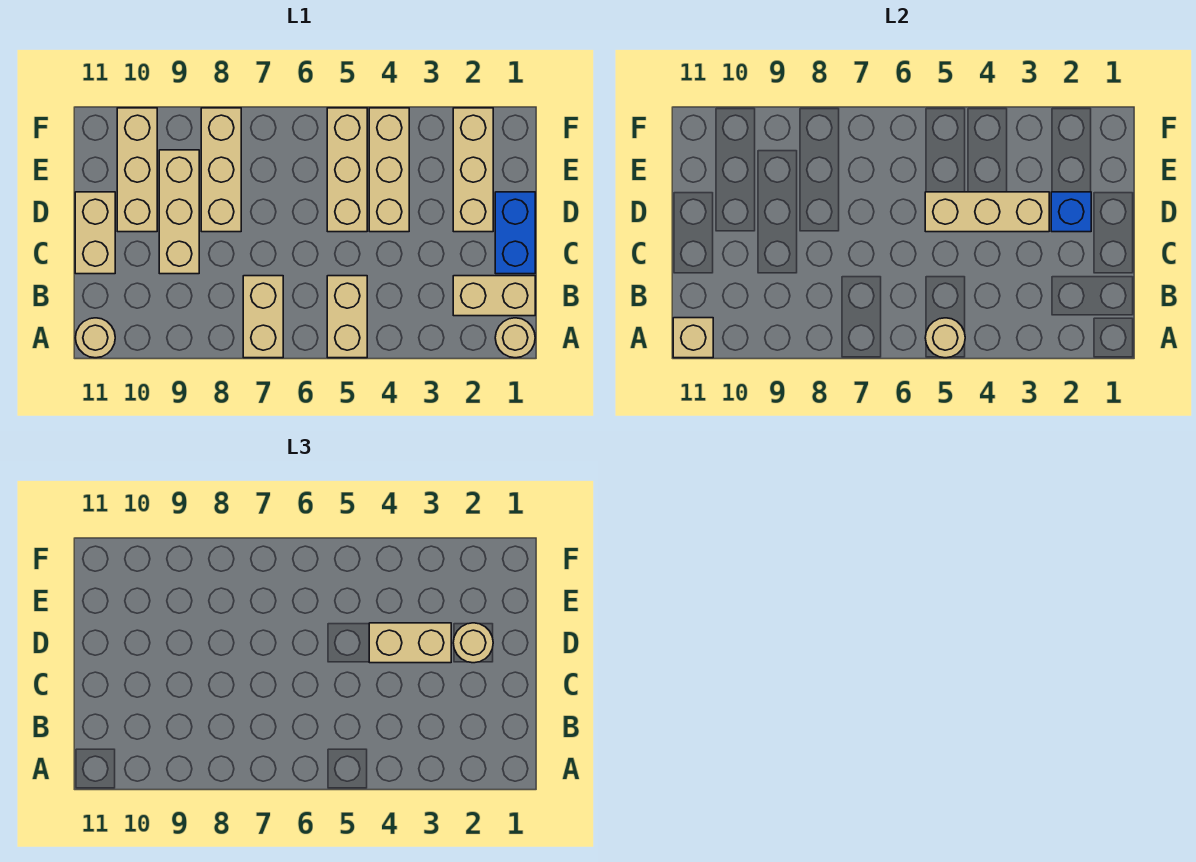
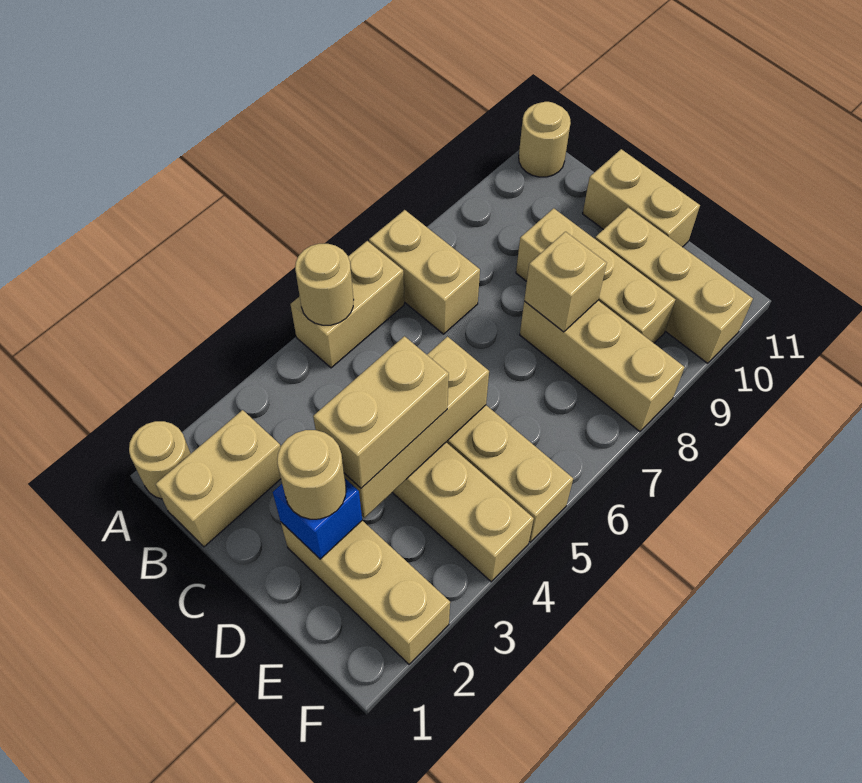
tan brick A5:B5 level 1 -> tan brick A5:A6 level 1
tan brick A11 level 2 -> tan brick D8 level 2
blue brick C1:D1 level 1 -> none

